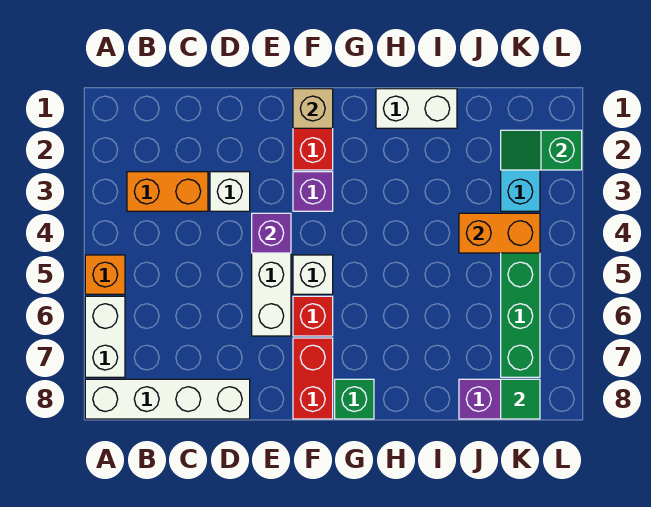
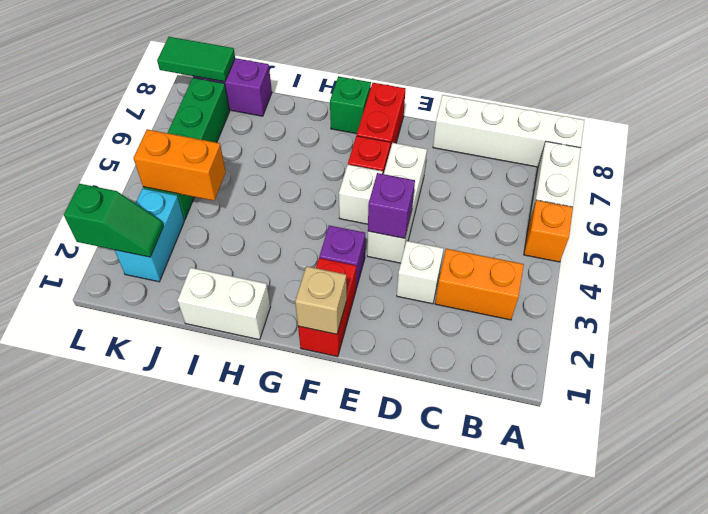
green tile K8 level 2 -> green tile K8:L8 level 2

